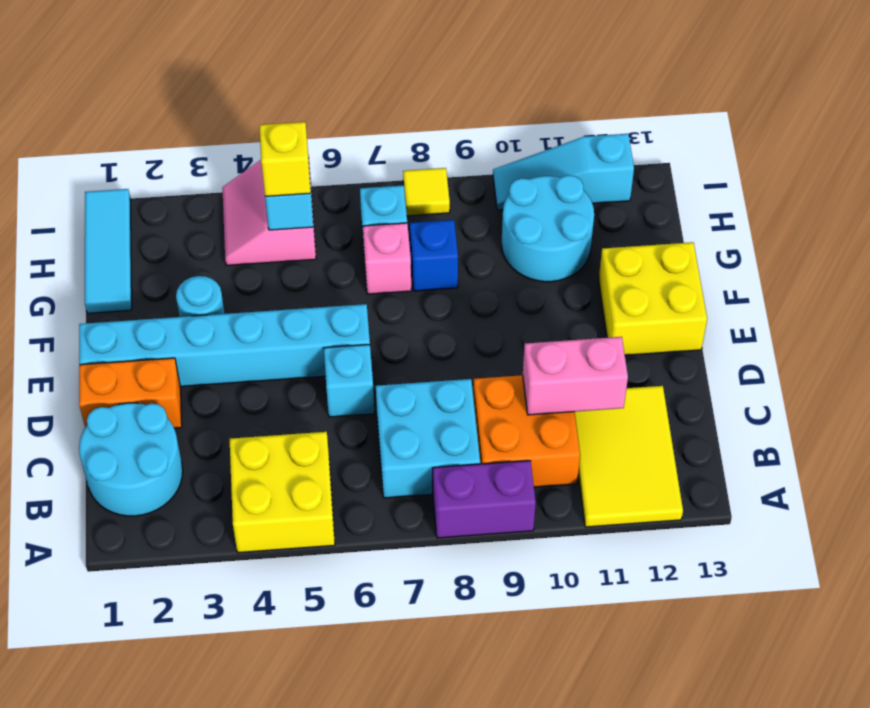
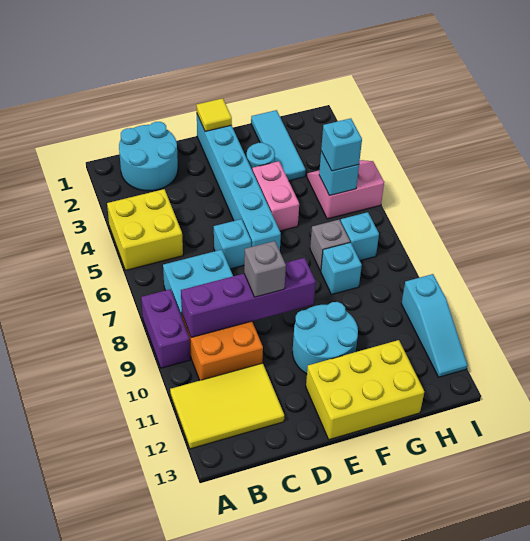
none -> purple brick B9:E9 level 2
pink brick C10:C11 level 2 -> pink brick F4:F5 level 1
orange brick D1:D2 level 1 -> none
none -> grey brick D9 level 3
yellow brick E12:F13 level 1 -> yellow brick E12:G13 level 1
cyan tile G1:I1 level 1 -> cyan tile G1:G3 level 1
pink brick G7 level 1 -> grey brick G7 level 1
blue brick G8 level 1 -> cyan brick G8 level 1
cyan round brick G10:H11 level 1 -> cyan round brick E10:F11 level 1
yellow brick H5 level 3 -> cyan brick H5 level 3
yellow tile I8 level 1 -> yellow tile E1 level 2
cyan slope I10:I12 level 1 top 12 -> cyan slope I10:I12 level 1 top 10

